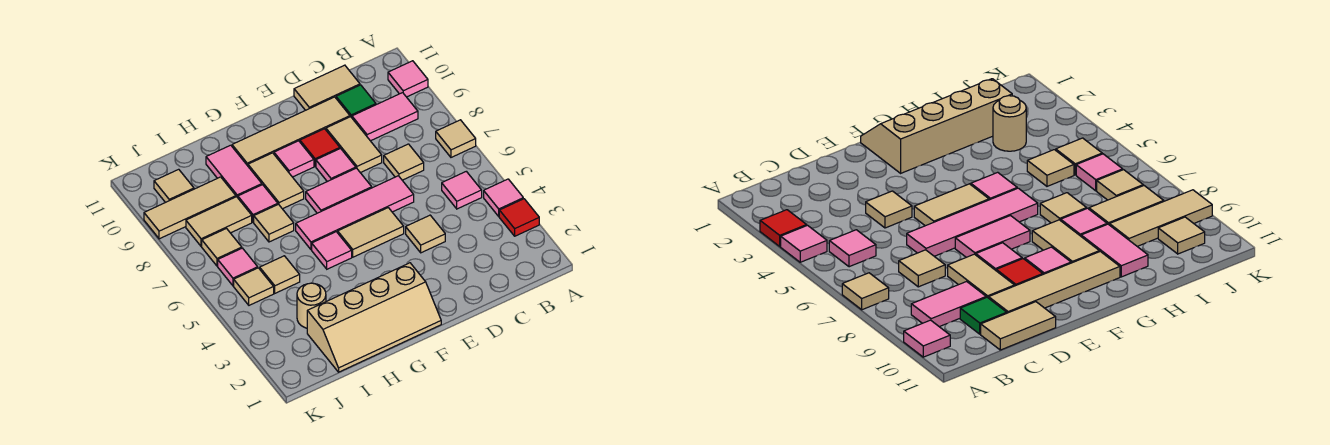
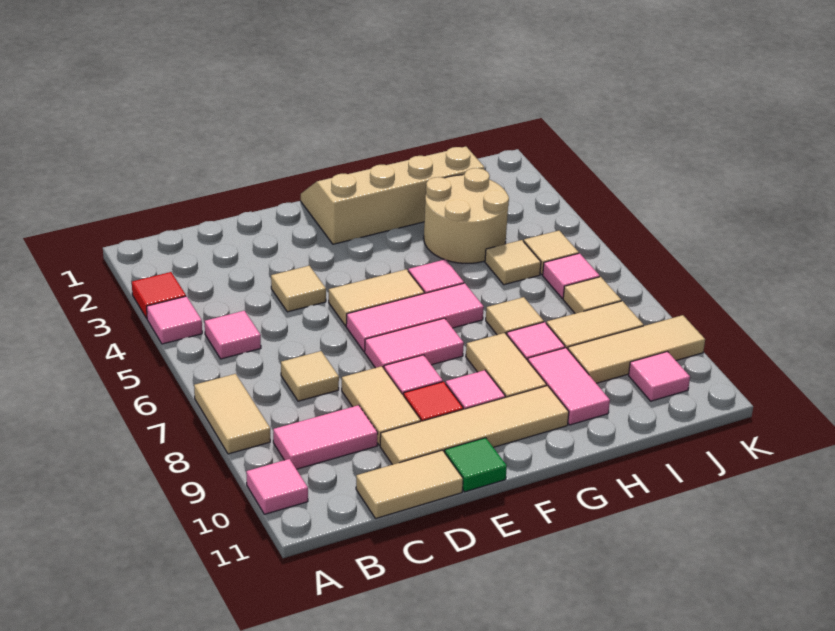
tan tile A7 level 1 -> tan tile A7:A8 level 1
green tile C10 level 1 -> green tile E11 level 1
pink tile D6:G6 level 1 -> pink tile E6:G6 level 1
tan round brick I3 level 1 -> tan round brick H3:I4 level 1
tan tile J10 level 1 -> pink tile J10 level 1

